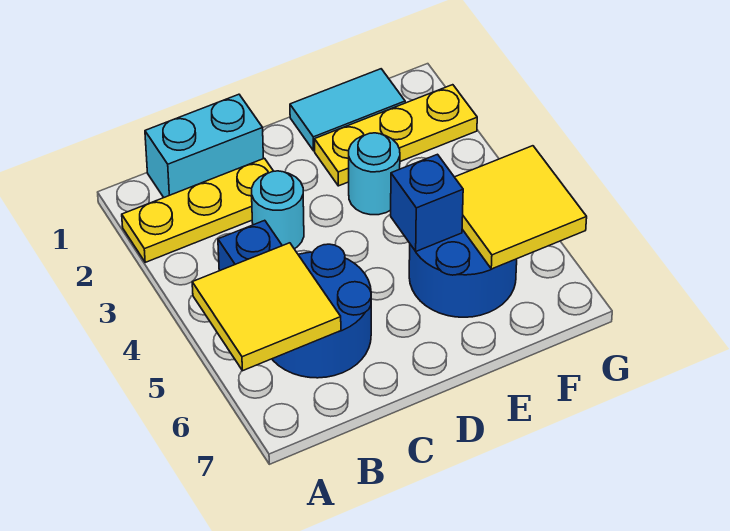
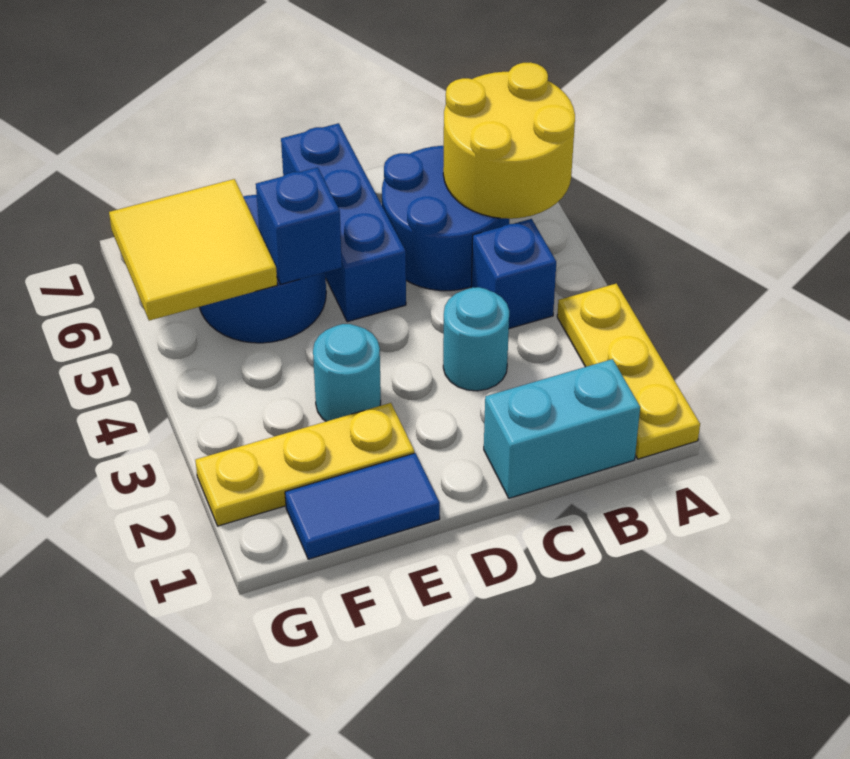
yellow plate A2:C2 level 1 -> yellow plate A1:A3 level 1
yellow tile A5:B6 level 2 -> yellow round brick A5:B6 level 2
none -> blue brick D5:D7 level 1
cyan tile E1:F1 level 1 -> blue tile E1:F1 level 1

